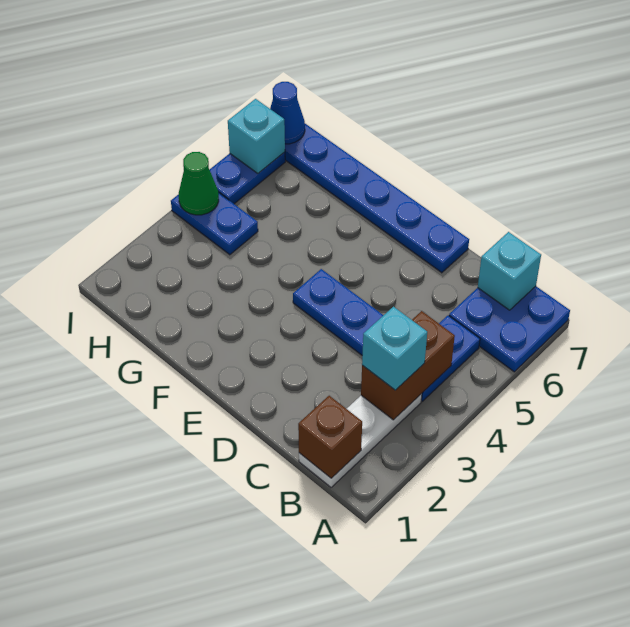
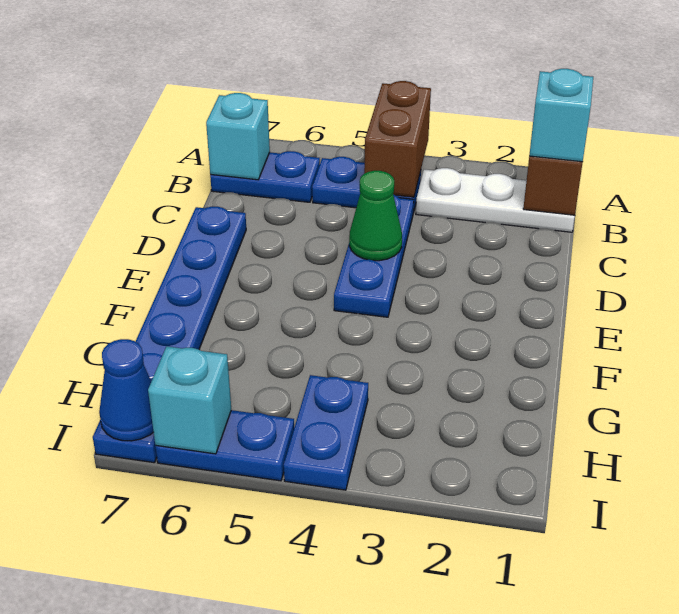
blue plate A6:B7 level 1 -> blue plate B6:B7 level 1
brown brick B3:B4 level 2 -> brown brick A4:B4 level 2
cyan brick B3 level 3 -> cyan brick B1 level 3
green cone I4 level 2 -> green cone D4 level 2

